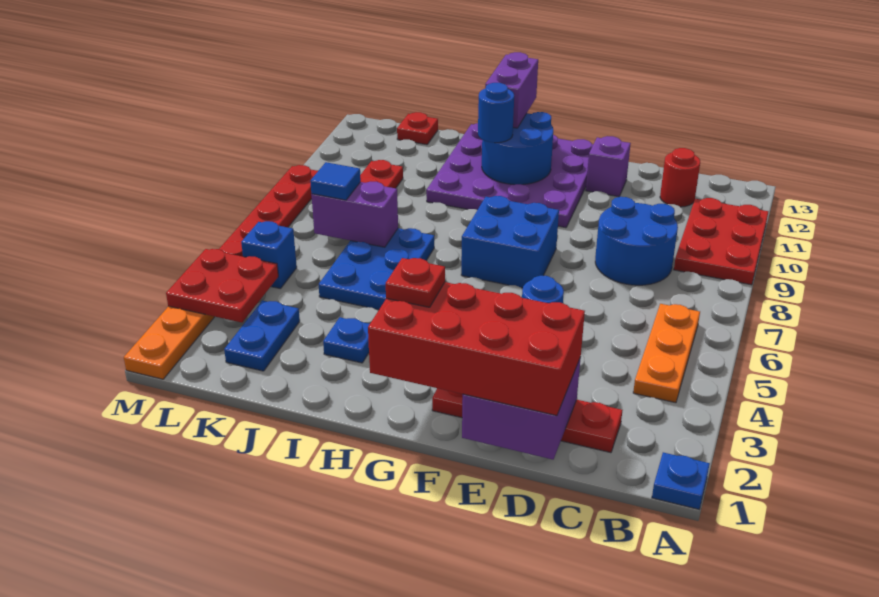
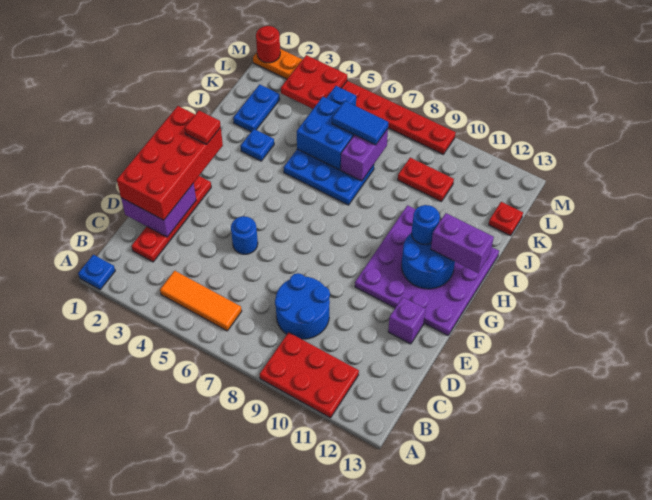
orange plate B4:B6 level 1 -> orange tile B4:B6 level 1
red round brick C12 level 1 -> red round brick M1 level 2
blue brick F7:G8 level 1 -> blue brick J5:K6 level 2
red plate G2 level 4 -> red tile G2 level 4
blue plate K2:K3 level 1 -> blue plate J2:K2 level 1
blue tile K7 level 3 -> blue tile K6:K7 level 3

